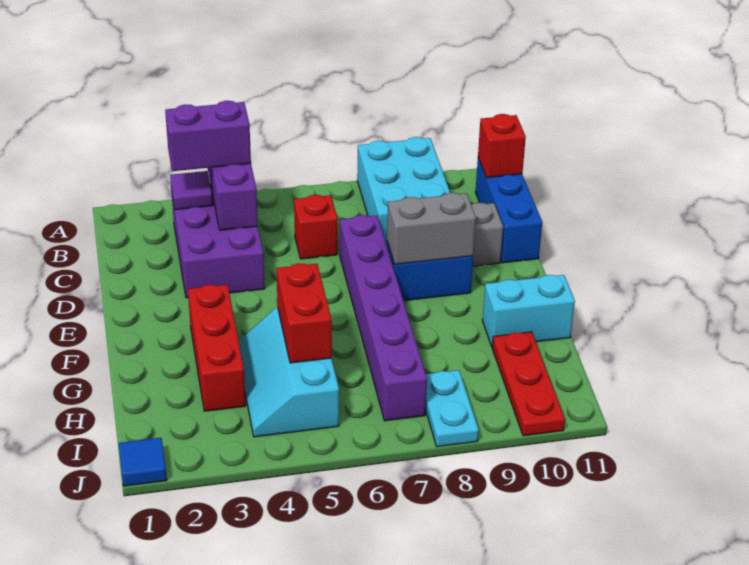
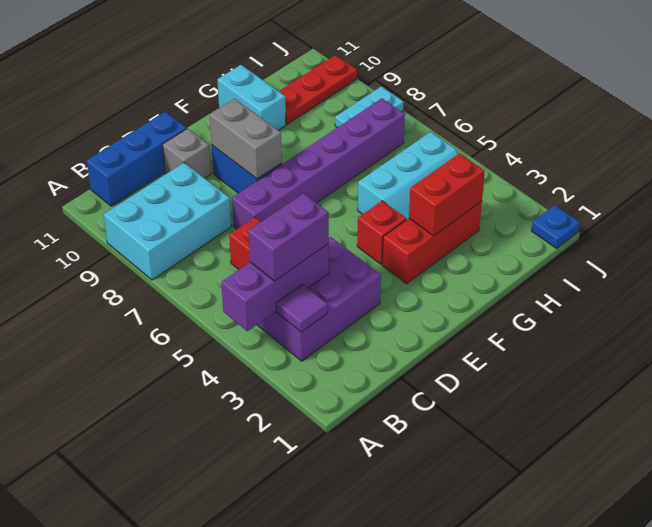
purple brick B3:B4 level 3 -> purple brick B4:C4 level 3
red brick B11 level 2 -> red brick F4 level 1
red brick G5:H5 level 2 -> red brick G3:H3 level 2
blue tile J1 level 1 -> blue plate J1 level 1

